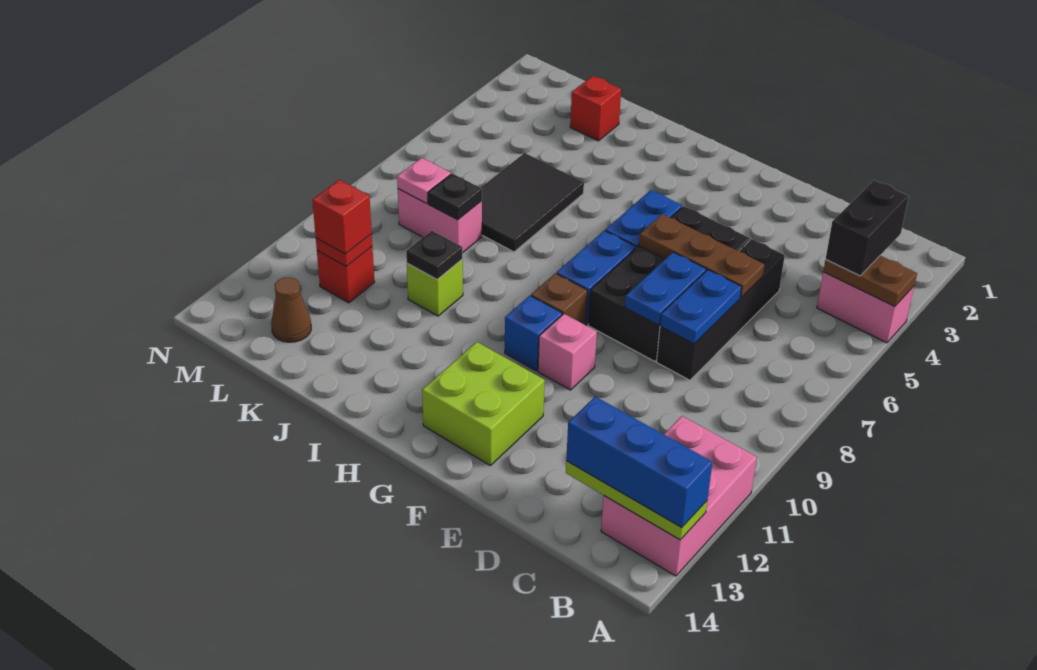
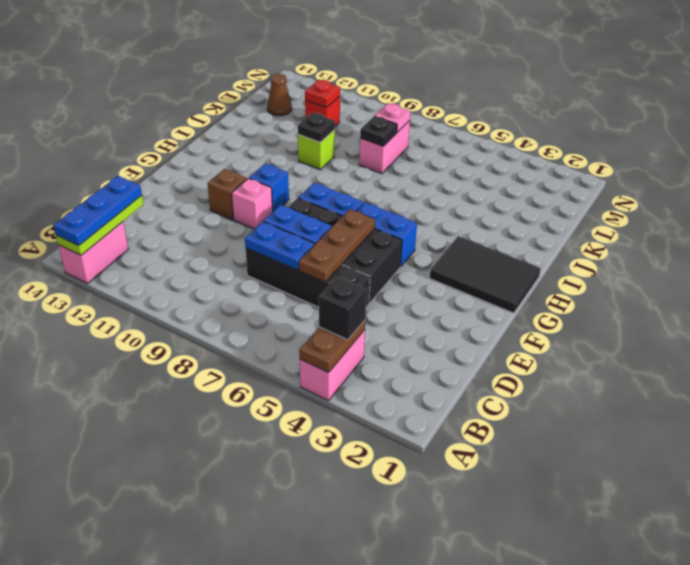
pink brick A11:B13 level 1 -> pink brick A13:B13 level 1
blue brick A13:C13 level 3 -> blue plate A13:C13 level 3
black brick B3:B4 level 3 -> black brick B4 level 3
lime brick F12:G13 level 1 -> none
brown brick G9 level 1 -> brown brick F11 level 1
black tile J5:K7 level 1 -> black tile G1:H3 level 1
red brick K2 level 1 -> none
red brick L11 level 3 -> none

